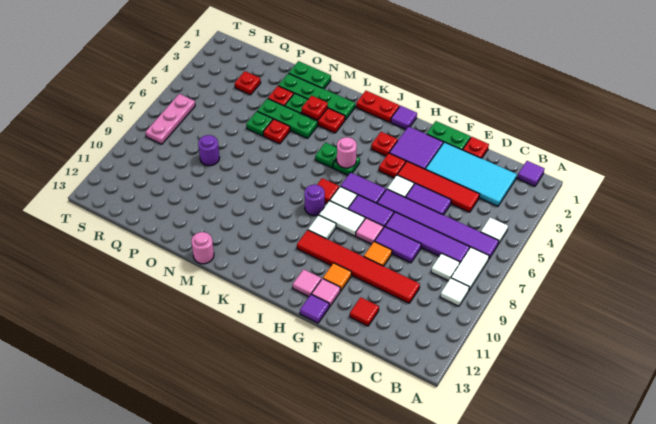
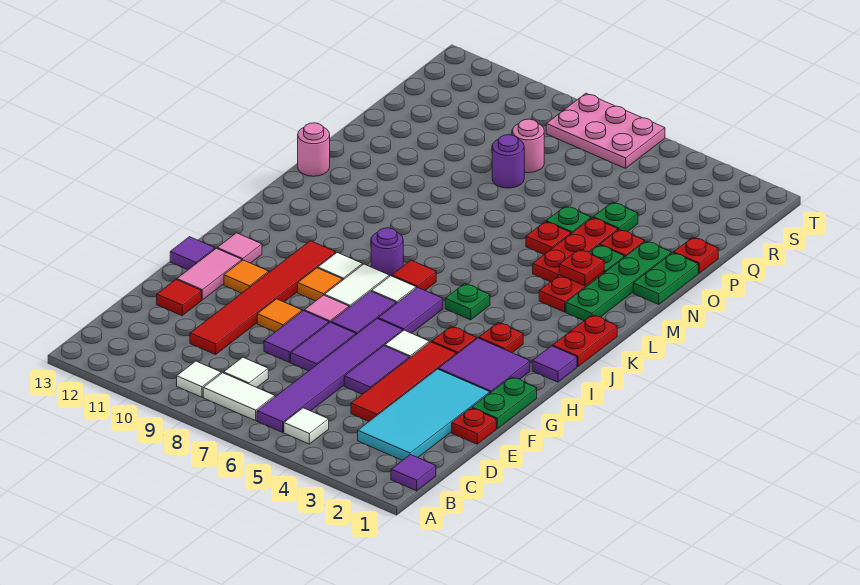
purple tile C7:F7 level 1 -> purple tile E7:F7 level 1
pink tile G12 level 1 -> pink tile F12:G12 level 1
none -> orange tile H9 level 1
pink round brick J5 level 2 -> pink round brick Q8 level 1
green plate K5 level 1 -> green plate P4 level 1
green plate M4:O4 level 1 -> red plate M4:O4 level 1
red plate Q3 level 1 -> red plate P1 level 1
pink plate S6:S8 level 1 -> pink plate S6:T8 level 1

